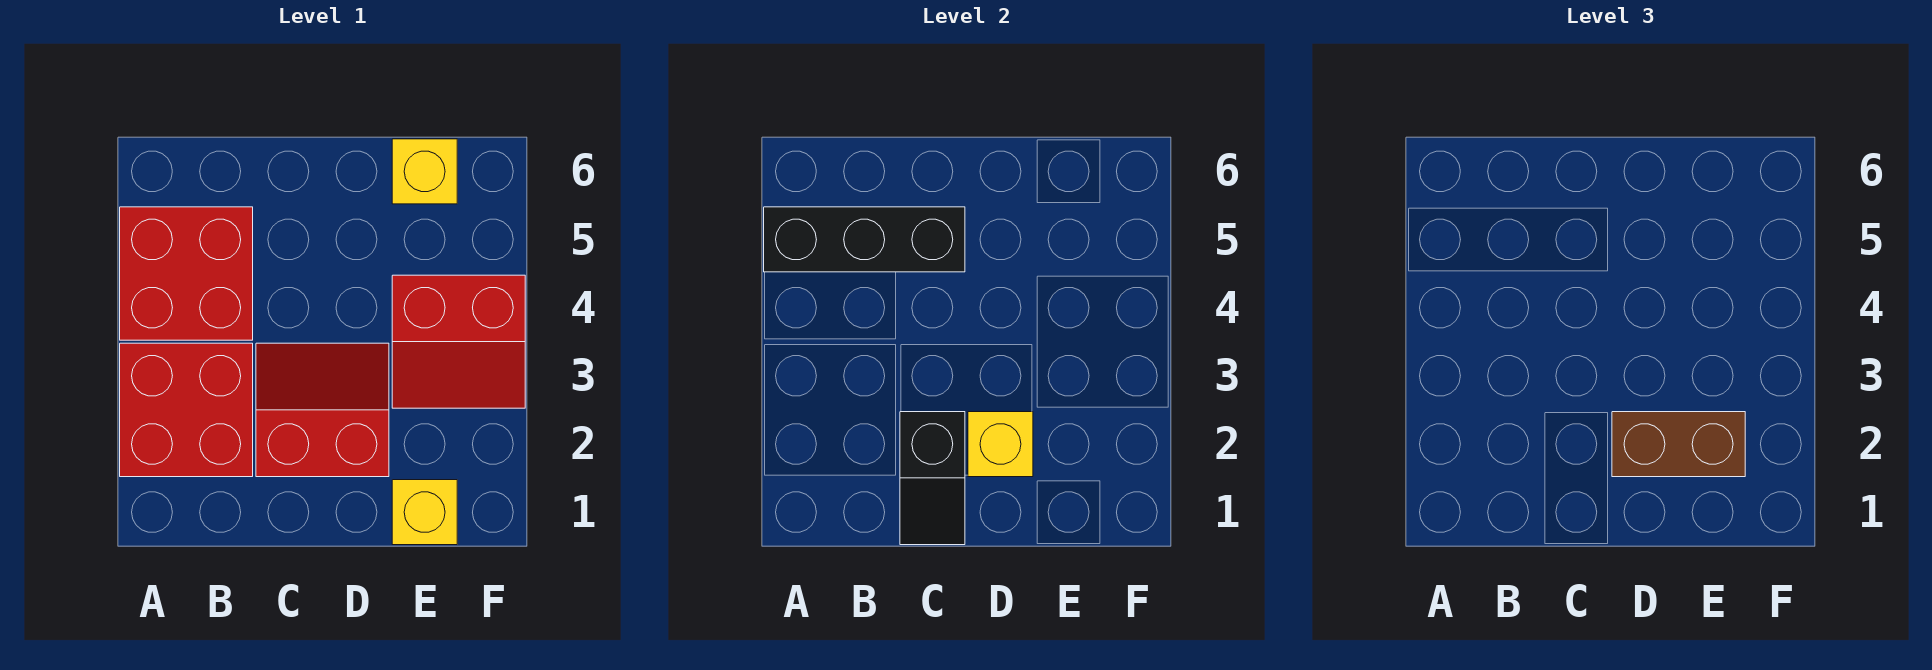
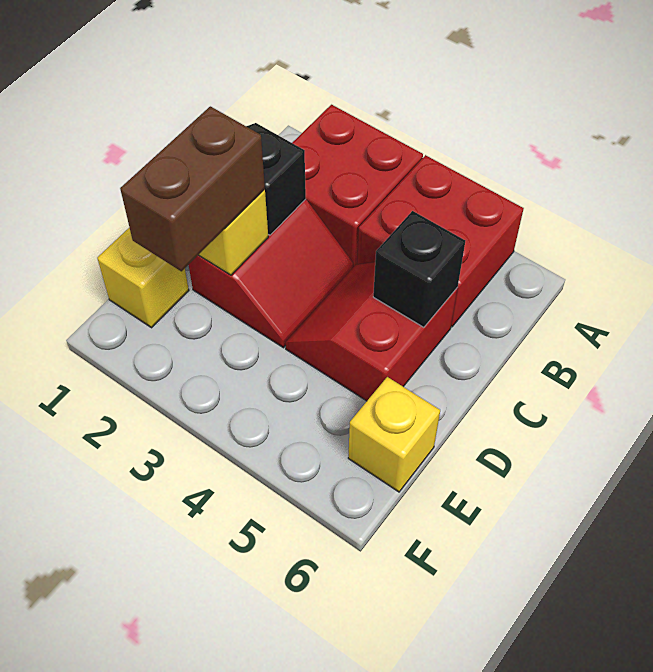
black brick A5:C5 level 2 -> black brick C5 level 2
red slope E3:F4 level 1 top 4 -> red slope C4:D5 level 1 top 5

